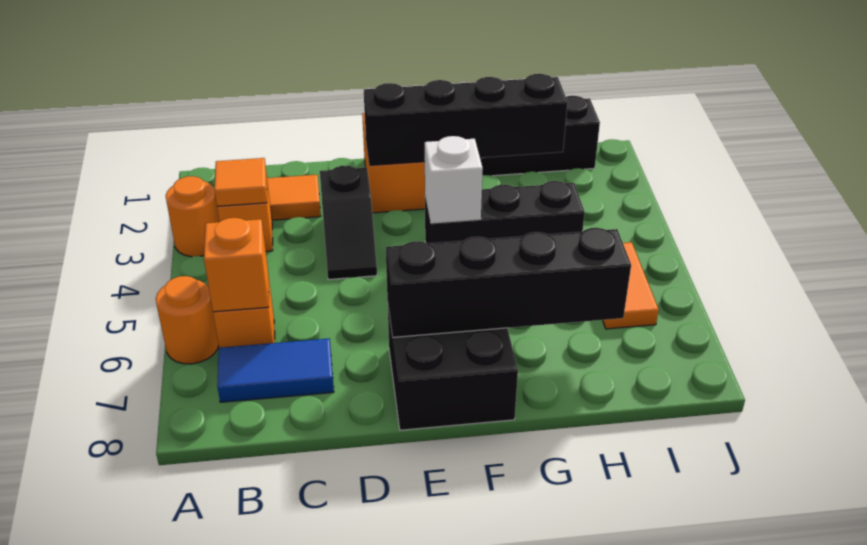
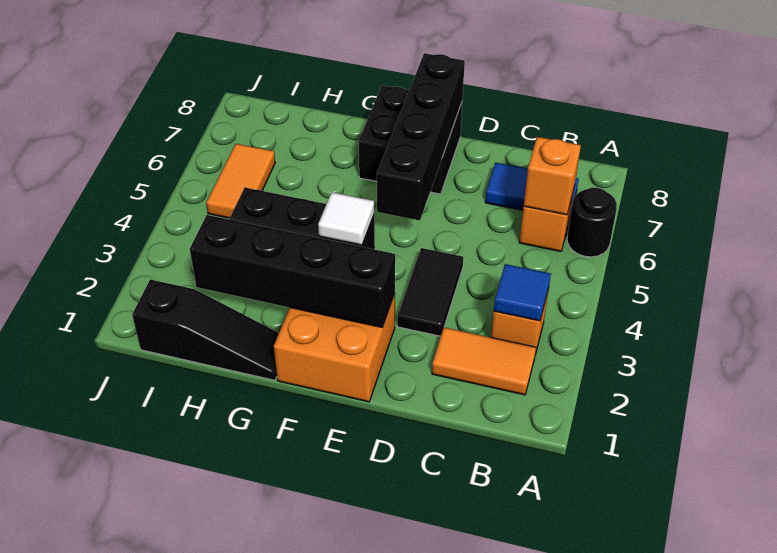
orange round brick A3 level 1 -> none
orange round brick A6 level 1 -> black round brick A6 level 1
orange tile B3 level 2 -> blue tile B3 level 2
black slope D3:D4 level 1 top 3 -> black tile D3:D4 level 1
black brick E7:H7 level 2 -> black brick E5:E8 level 2
white brick F4 level 2 -> white tile F4 level 2

